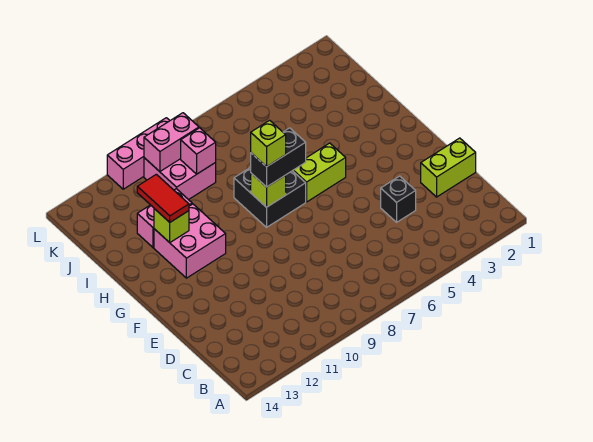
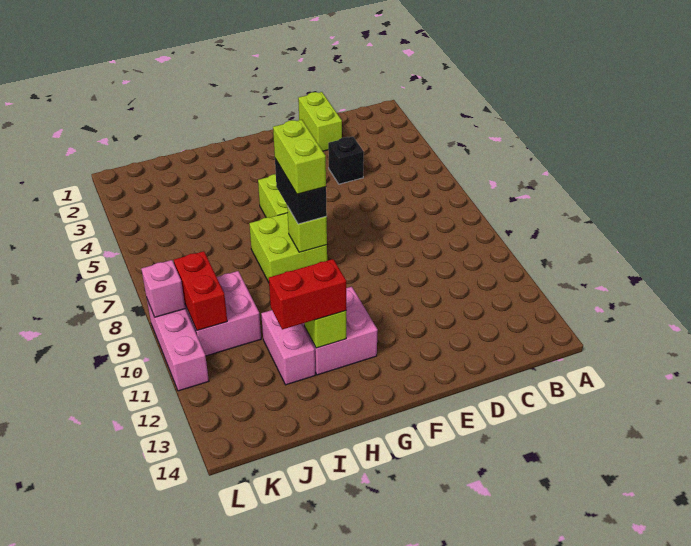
black brick G7:H8 level 1 -> lime brick G7:H8 level 1
lime brick G8 level 4 -> lime brick G7:G8 level 4
red tile H12:I12 level 3 -> red brick H12:I12 level 3
pink brick J9 level 2 -> pink brick L9 level 2
pink brick K9:K10 level 2 -> red brick K9:K10 level 2

